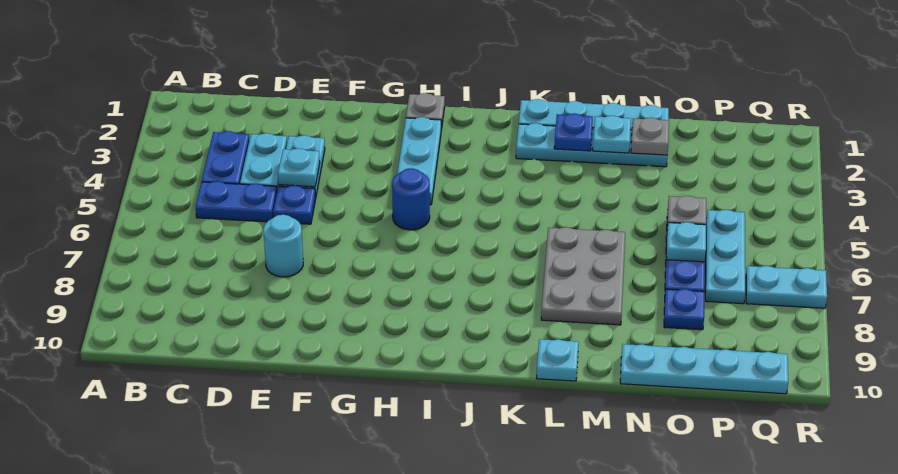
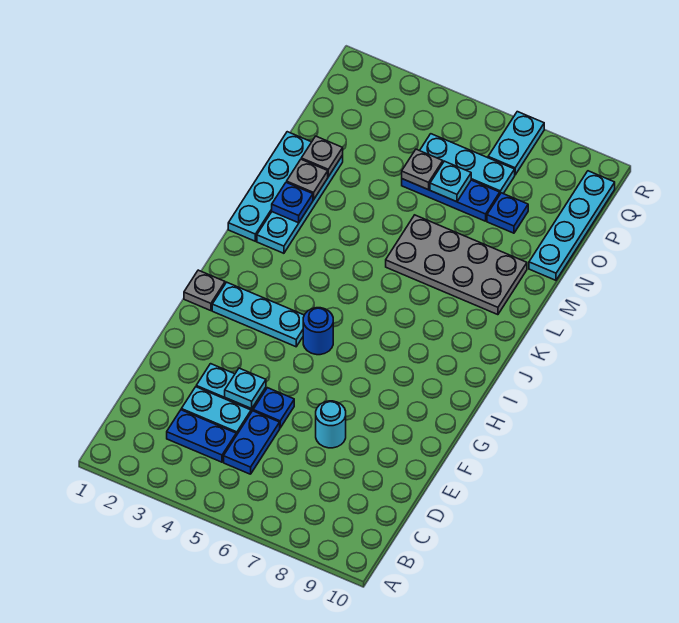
grey plate L6:M8 level 1 -> grey plate L6:M9 level 1
cyan plate L10 level 1 -> none
cyan plate M2 level 2 -> grey plate M2 level 2

